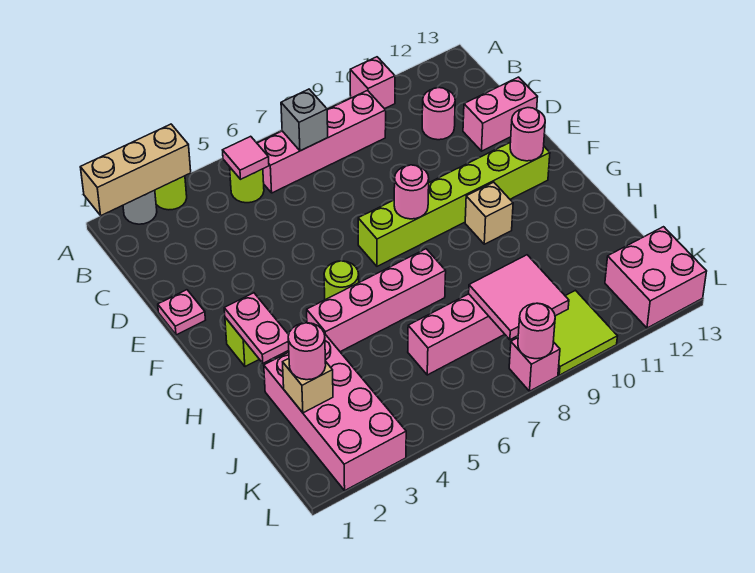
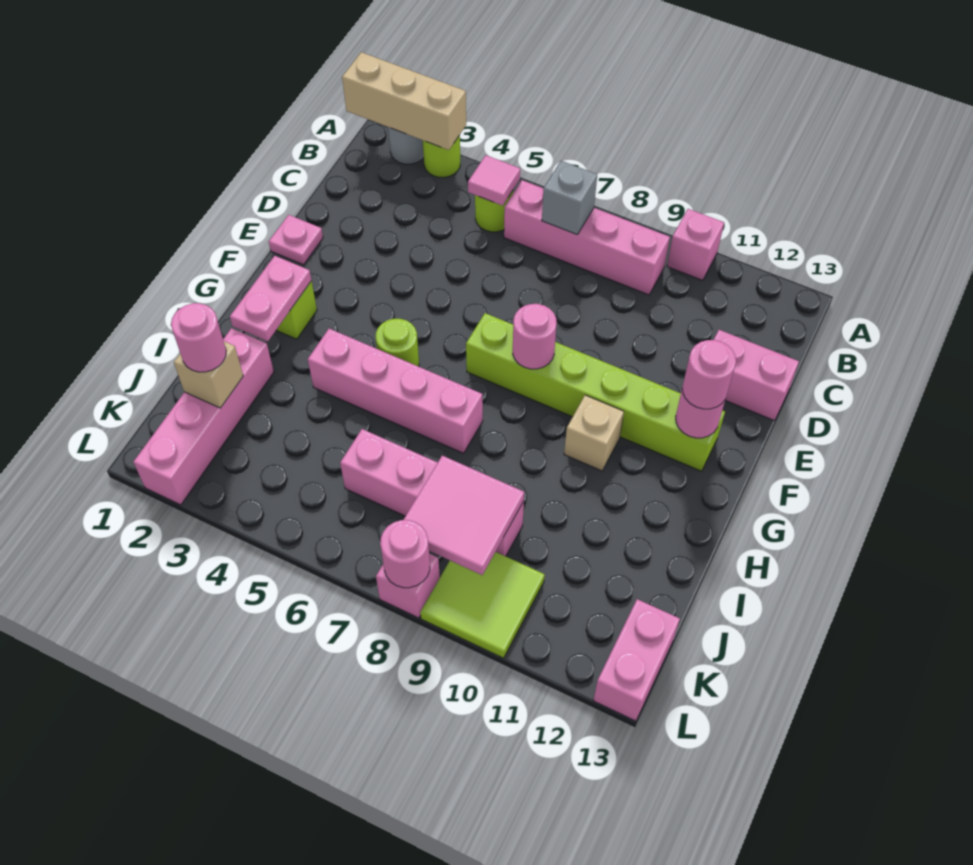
pink round brick C11 level 1 -> pink round brick F12 level 3
pink brick I2:L3 level 1 -> pink brick I2:L2 level 1
pink brick K12:L13 level 1 -> pink brick K13:L13 level 1

